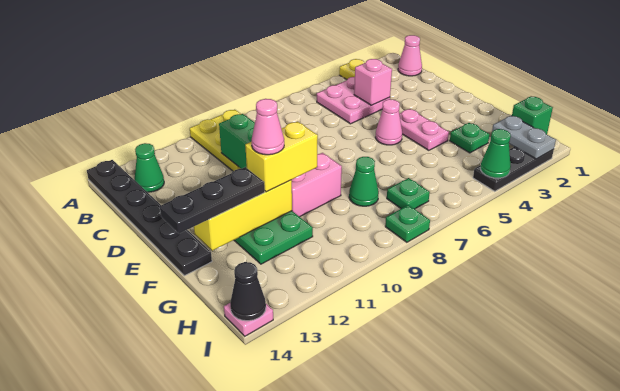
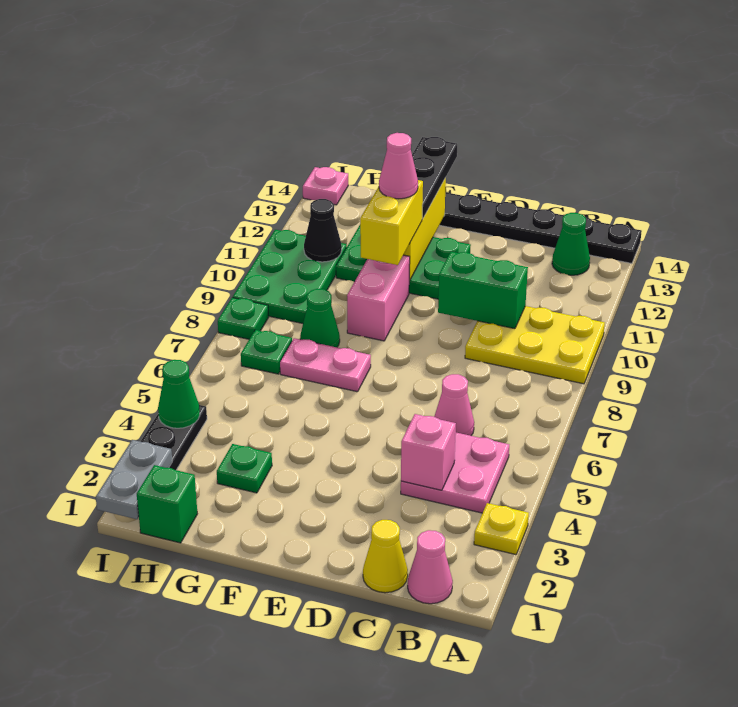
none -> yellow cone C1 level 1
pink plate E4:F4 level 1 -> pink plate F7:G7 level 1
pink cone E5 level 1 -> pink cone C6 level 1
grey plate H2:I2 level 2 -> grey plate I1:I2 level 2
none -> green plate H9:I11 level 1
black cone I14 level 2 -> black cone H11 level 2

